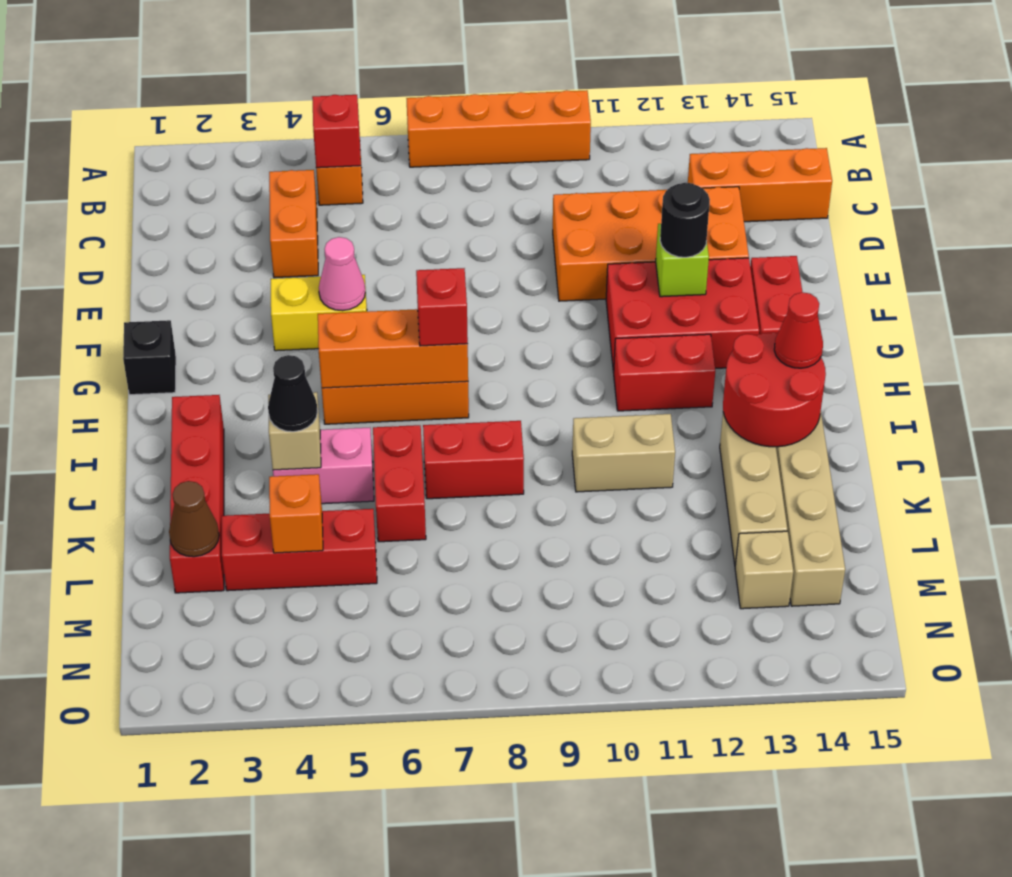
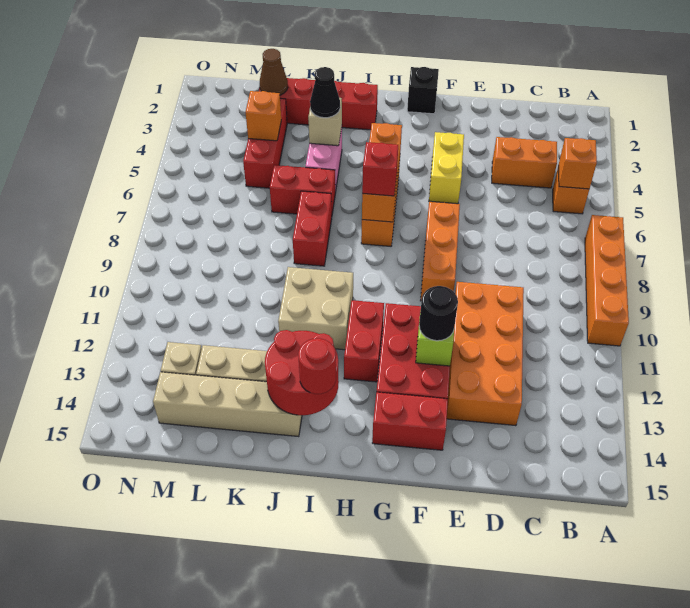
red brick B5 level 2 -> orange brick B5 level 2
orange brick C13:C15 level 1 -> orange brick F7:F9 level 1
pink cone F5 level 2 -> none
red cone I14 level 3 -> red round brick I14 level 3
tan brick J10:J11 level 1 -> tan brick I10:J11 level 1

